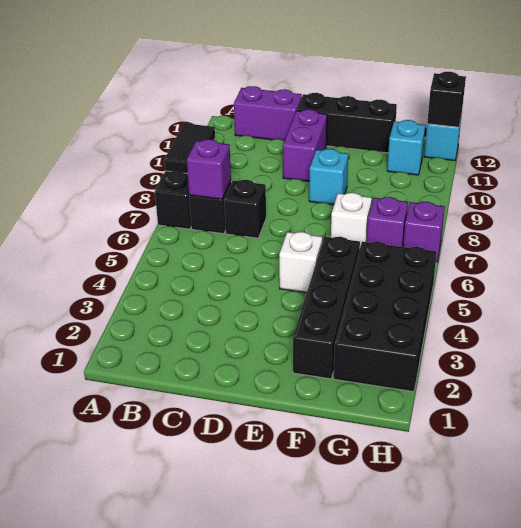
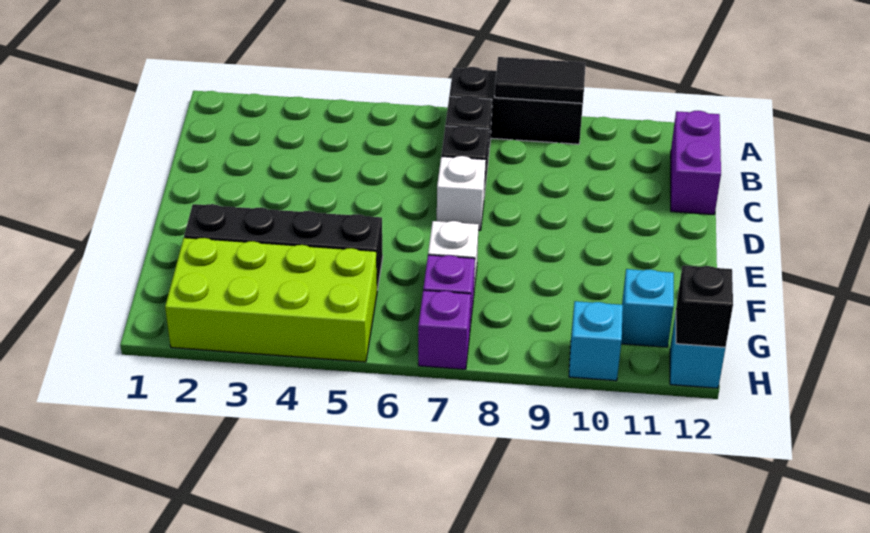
purple brick B7 level 2 -> none
purple brick D10:D11 level 1 -> none
black brick D12:F12 level 1 -> none
white brick E5 level 1 -> white brick D7 level 1
cyan brick E9 level 1 -> cyan brick H10 level 1
black brick G2:H5 level 1 -> lime brick G2:H5 level 1

